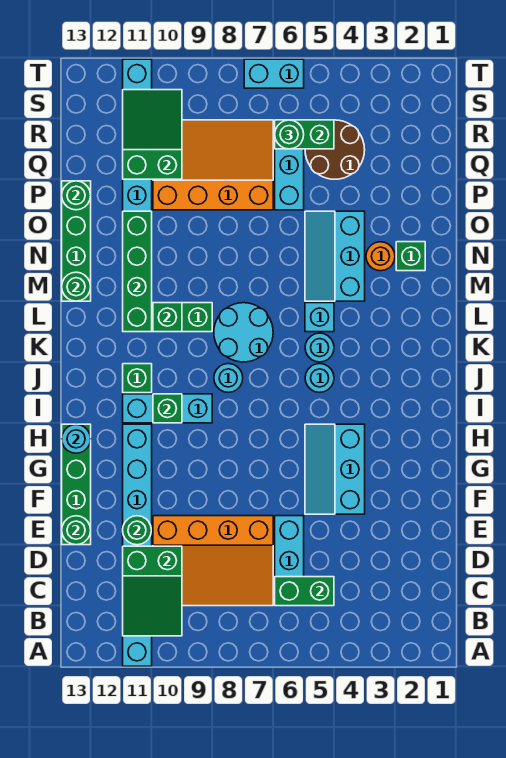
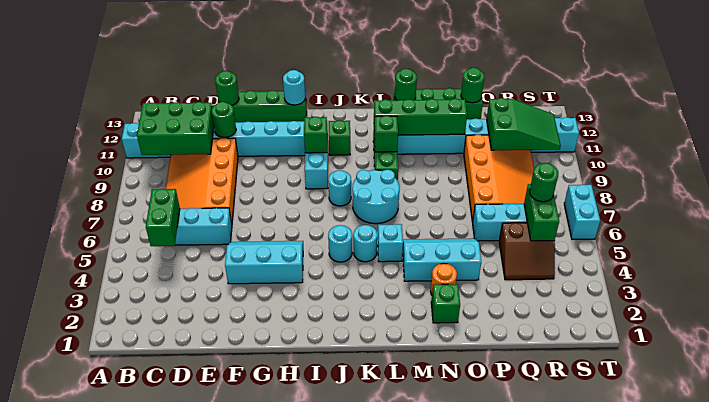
green slope B10:D11 level 2 top D -> green brick B10:D11 level 2
brown round brick Q4:R5 level 1 -> brown slope Q4:R5 level 1 top 5

